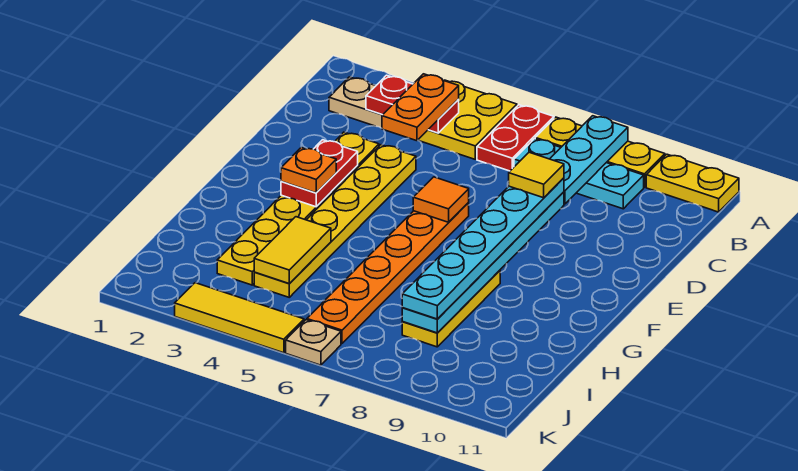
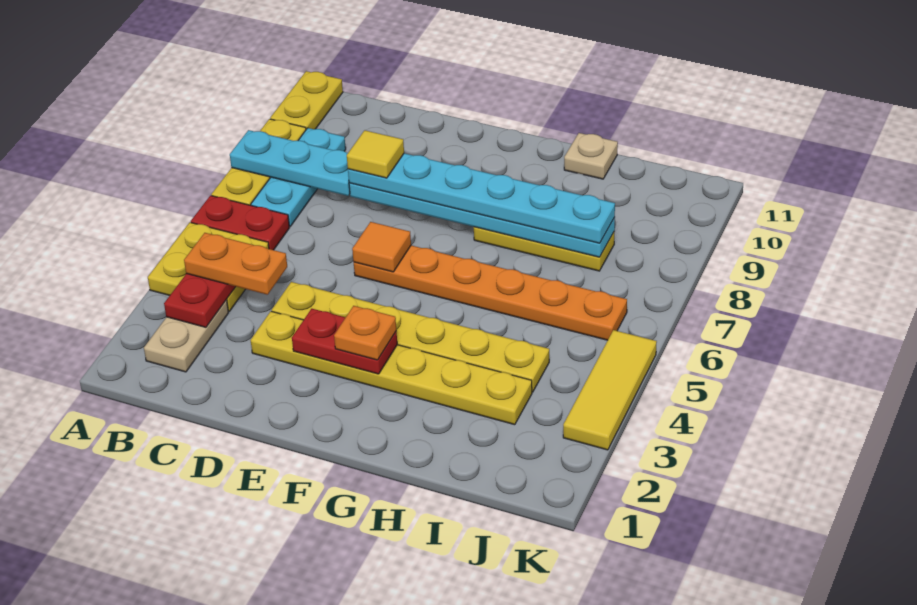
yellow tile H4:I4 level 2 -> none
tan plate K6 level 1 -> tan plate H11 level 1

